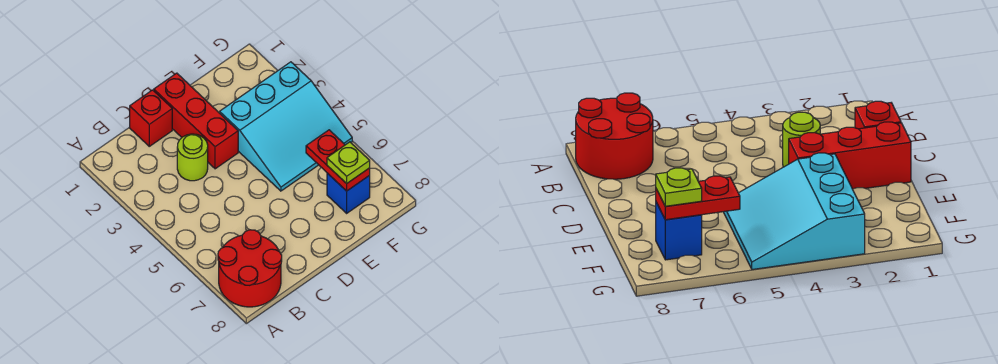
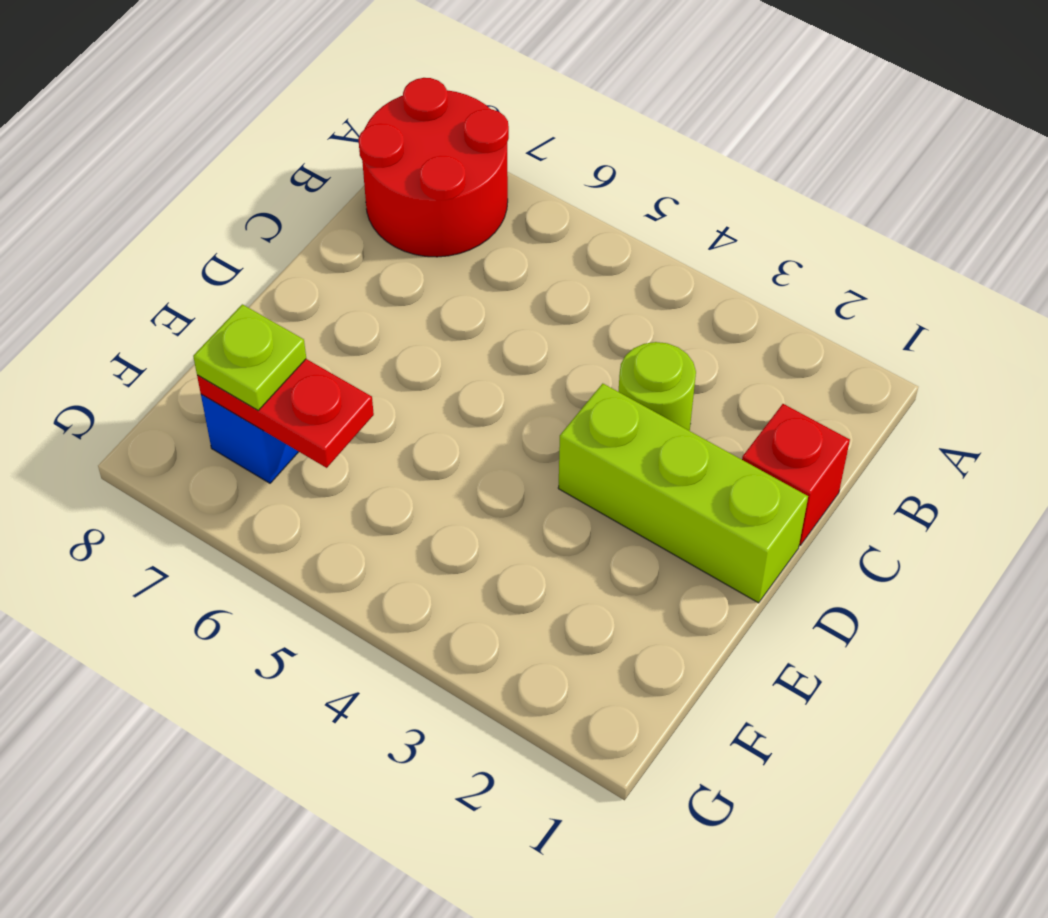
red brick D1:D3 level 1 -> lime brick D1:D3 level 1
cyan slope E3:G5 level 1 top 3 -> none

